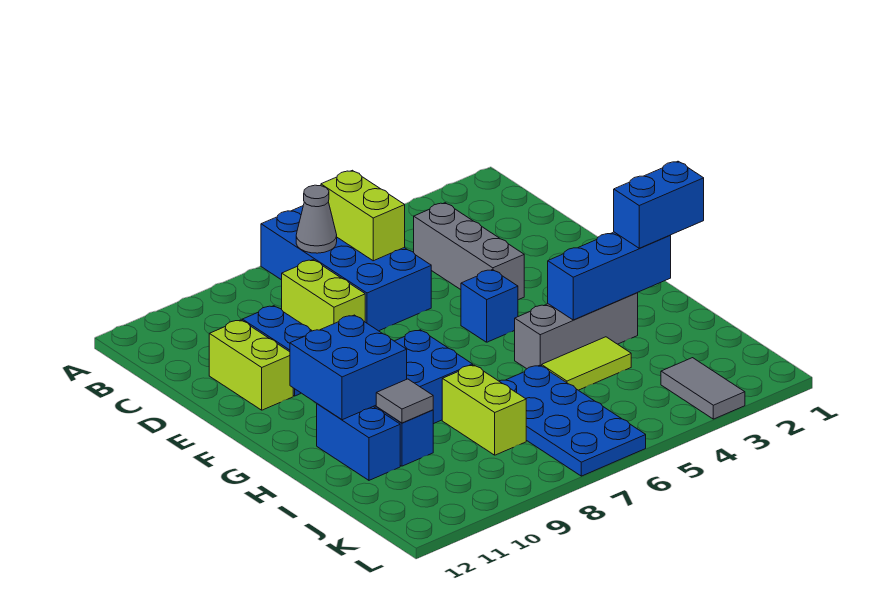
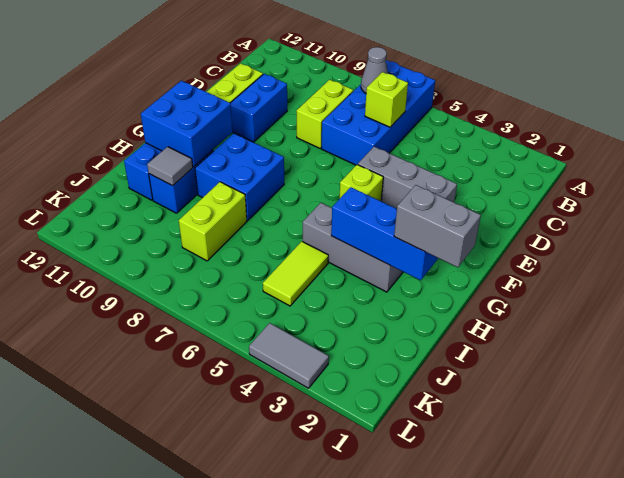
lime brick B6:C6 level 2 -> lime brick C6 level 2
grey brick C4:E4 level 1 -> grey brick E3:E5 level 1
blue brick F5 level 1 -> lime brick F5 level 1
blue brick H1:H2 level 3 -> grey brick H1:H2 level 3
lime tile I4:I5 level 1 -> lime tile I5:J5 level 1
blue plate I6:L7 level 1 -> none
grey tile K3:L3 level 1 -> grey tile L3:L4 level 1

